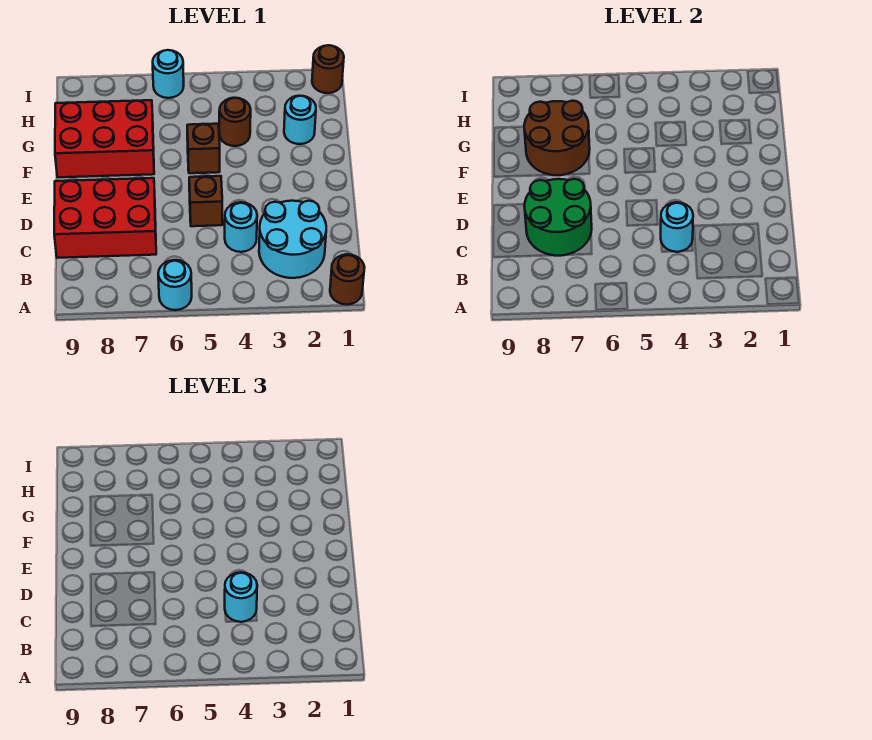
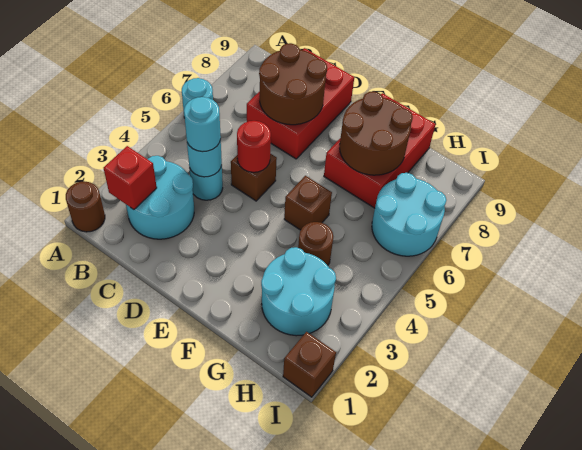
none -> red brick B2 level 2
green round brick C7:D8 level 2 -> brown round brick C7:D8 level 2
none -> red round brick D5 level 2
cyan round brick G2 level 1 -> cyan round brick G2:H3 level 1
brown round brick I1 level 1 -> brown brick I1 level 1
cyan round brick I6 level 1 -> cyan round brick H6:I7 level 1

